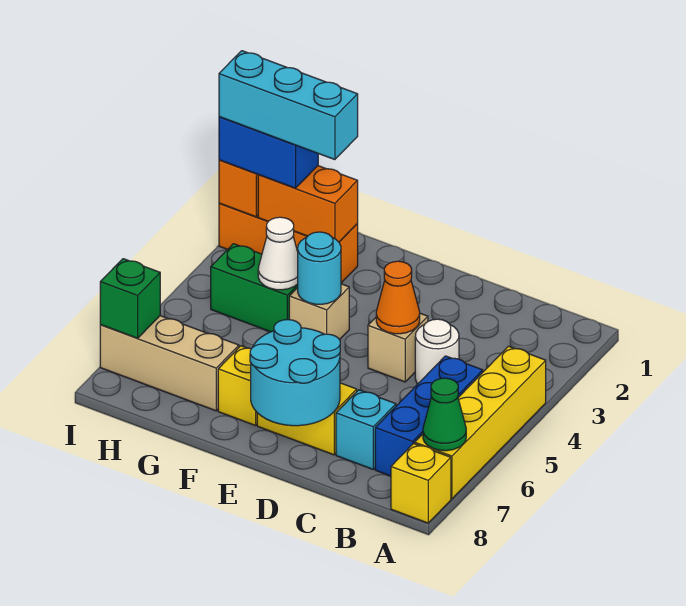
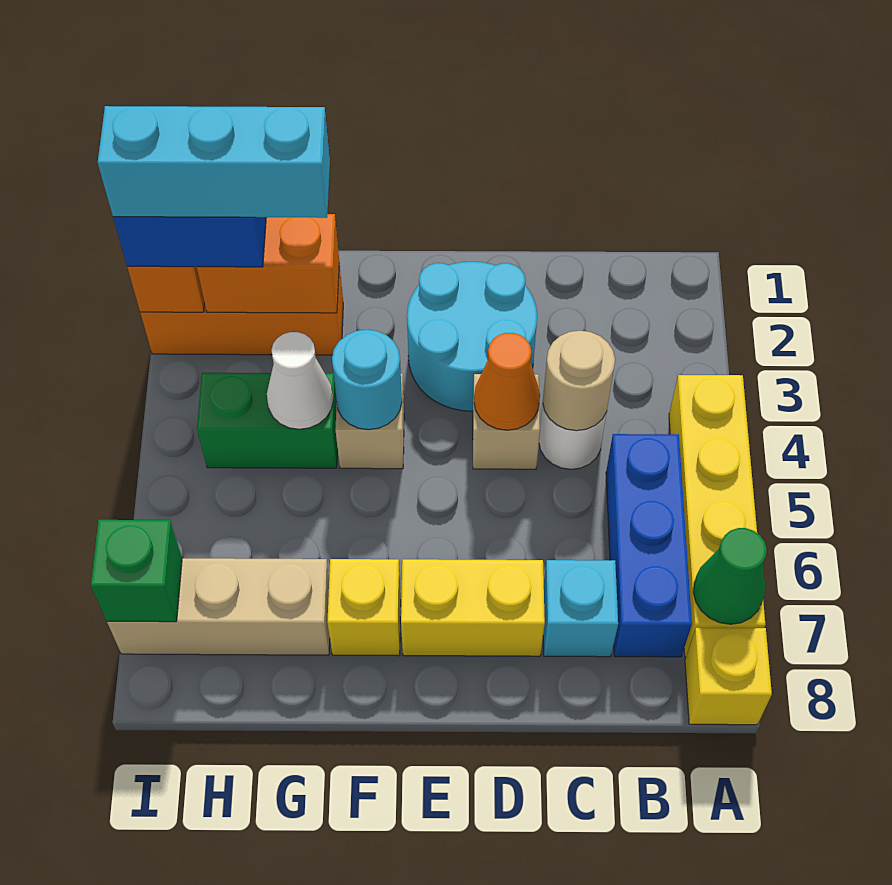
none -> tan round brick C4 level 2
cyan round brick D7:E8 level 2 -> cyan round brick D2:E3 level 1

